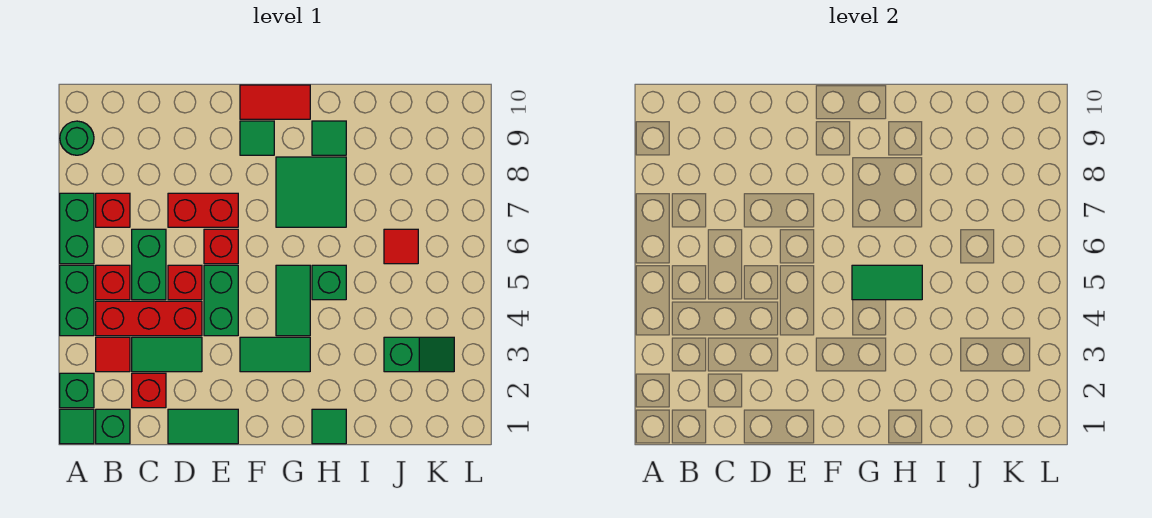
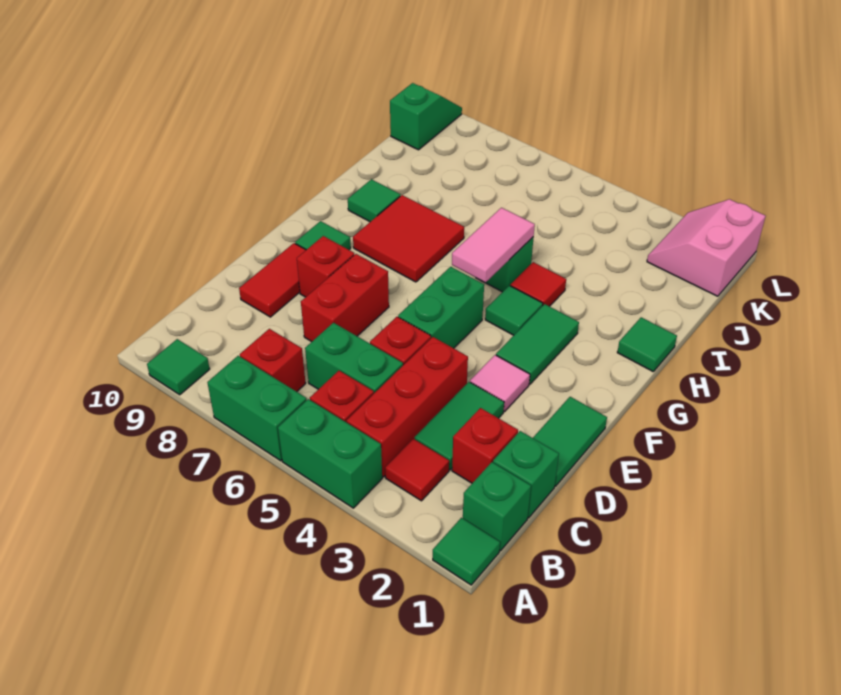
green brick A2 level 1 -> green brick C1 level 1
green round brick A9 level 1 -> green tile A9 level 1
none -> pink tile E3 level 1
green brick E4:E5 level 1 -> green brick E5:F5 level 1
red brick E6 level 1 -> red brick E8 level 1
red tile F10:G10 level 1 -> red tile D9:E9 level 1
green tile G4:G5 level 1 -> green tile G4 level 1
green tile G5:H5 level 2 -> pink tile G5:H5 level 2
green tile G7:H8 level 1 -> red tile G7:H8 level 1
green slope J3:K3 level 1 top J -> green slope K10:L10 level 1 top K
red tile J6 level 1 -> red tile H4 level 1
none -> pink slope K1:L2 level 1 top 1

